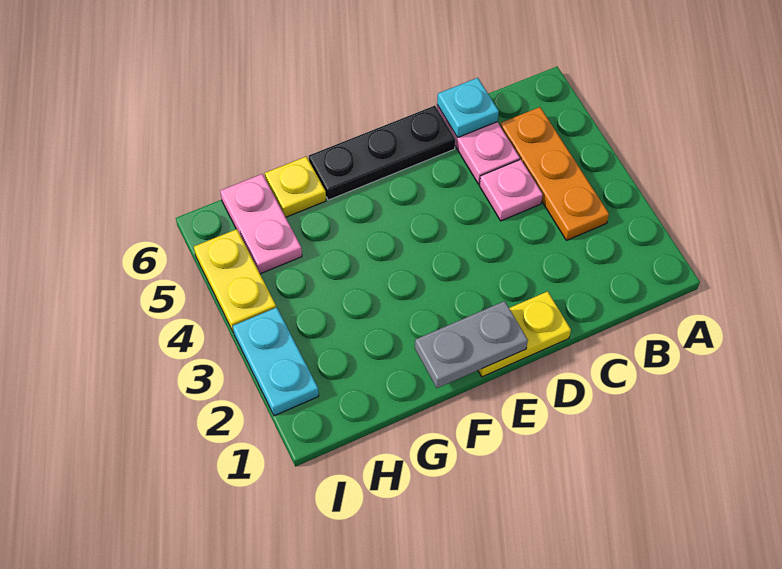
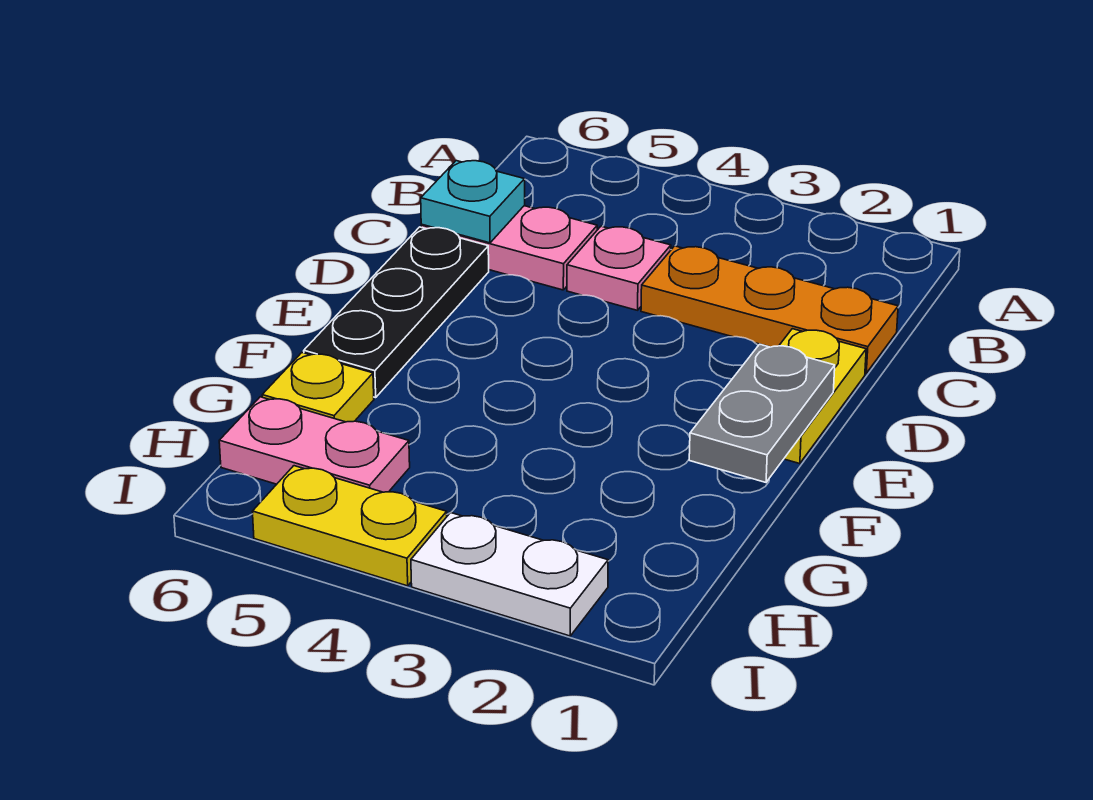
orange plate B3:B5 level 1 -> orange plate C1:C3 level 1
cyan plate I2:I3 level 1 -> white plate I2:I3 level 1

